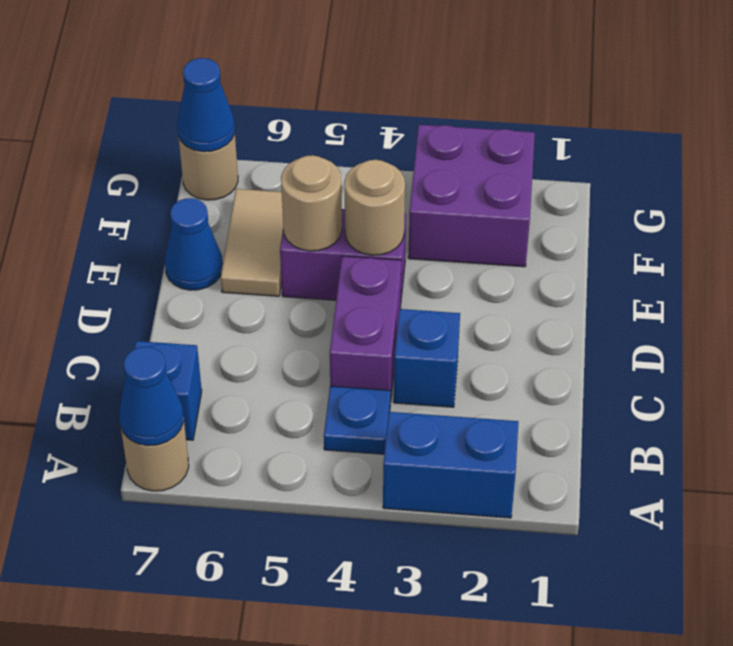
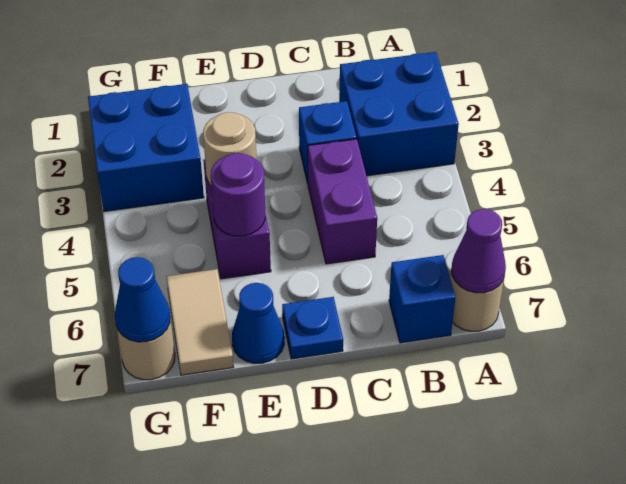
blue brick A2:A3 level 1 -> blue brick A2:B3 level 1
blue cone A7 level 2 -> purple cone A7 level 2
blue plate B4 level 1 -> blue plate D7 level 1
purple brick C4:D4 level 1 -> purple brick C4:C5 level 1
tan round brick E5 level 2 -> purple round brick E5 level 2
tan tile E6:F6 level 1 -> tan tile F6:F7 level 1
purple brick F2:G3 level 1 -> blue brick F2:G3 level 1

